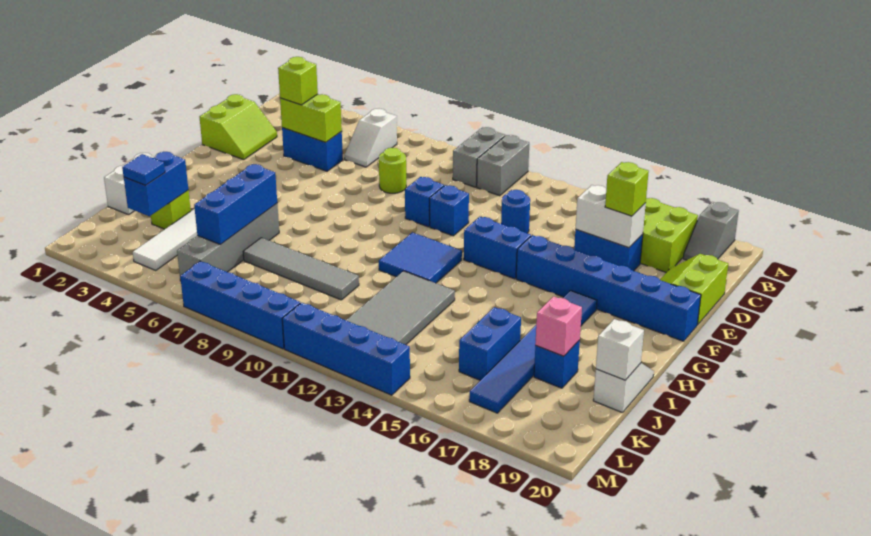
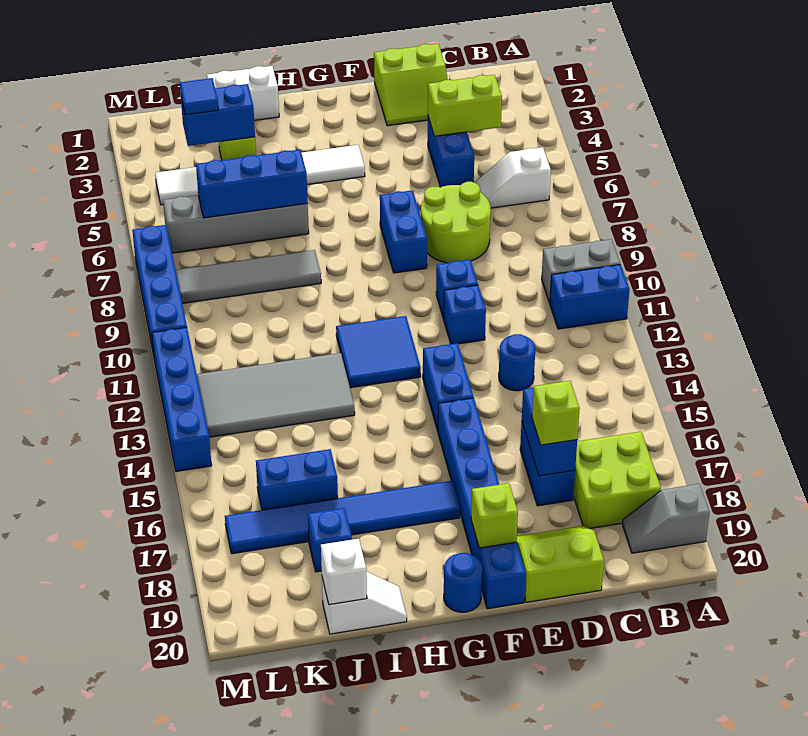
grey brick A11:B11 level 1 -> blue brick A11:B11 level 1
lime brick D4:D5 level 2 -> lime brick C4:D4 level 2
lime brick D4 level 3 -> lime brick F19 level 2
lime round brick D8 level 1 -> lime round brick D7:E8 level 1
white brick D16:D17 level 2 -> blue brick D16:D17 level 2
none -> blue brick F7:F8 level 1
none -> blue round brick G20 level 1
grey tile J7:J10 level 1 -> grey tile I8:L8 level 1
pink brick J18 level 2 -> none

